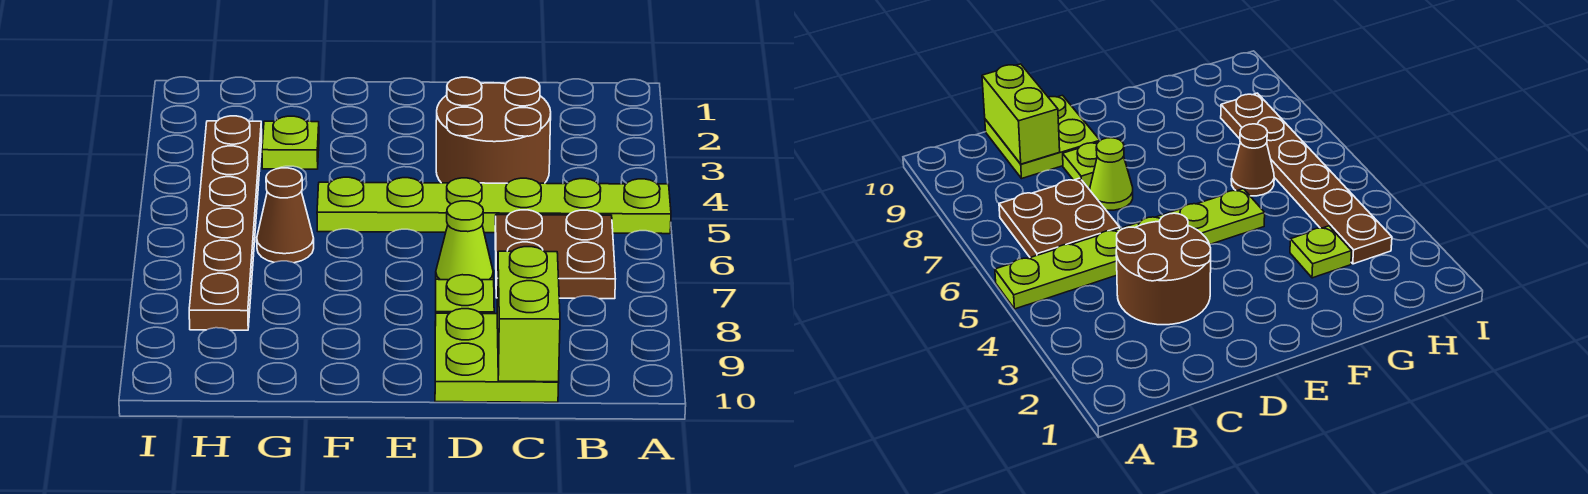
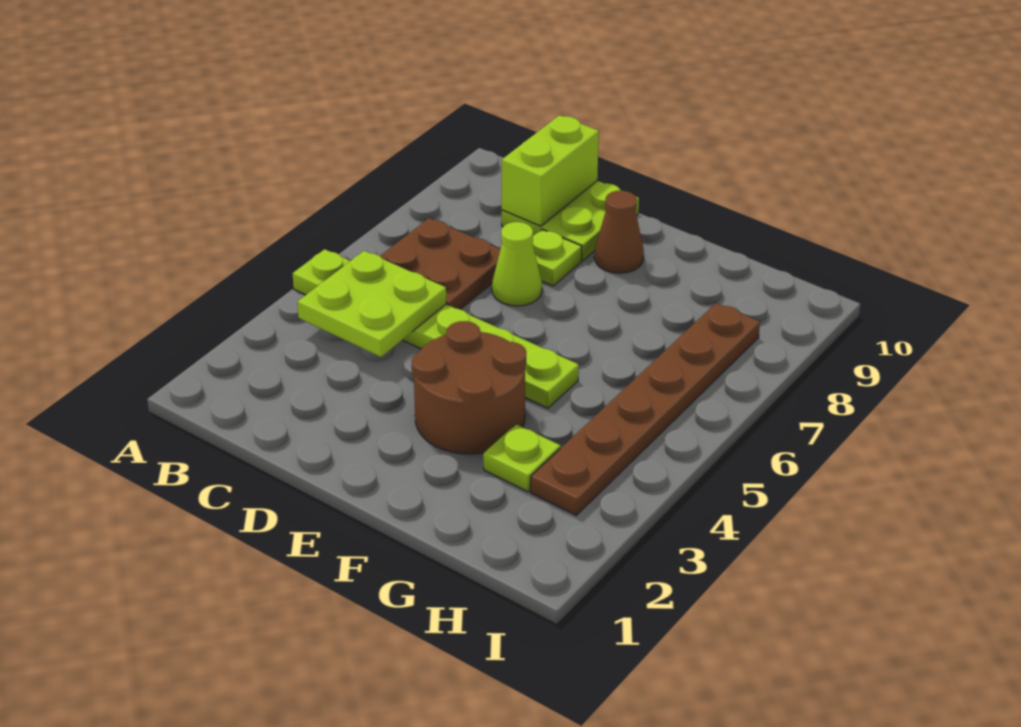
none -> lime plate B4:C5 level 2
brown round brick C3:D4 level 1 -> brown round brick E3:F4 level 1
brown cone G6 level 1 -> brown cone E9 level 1

